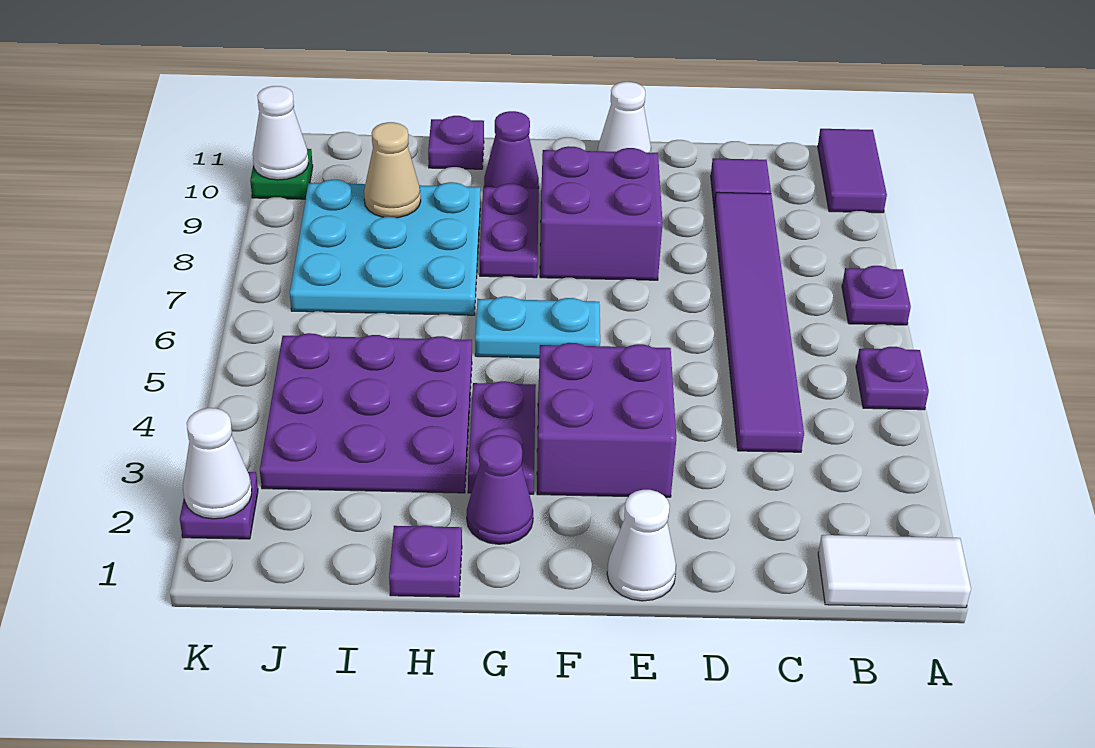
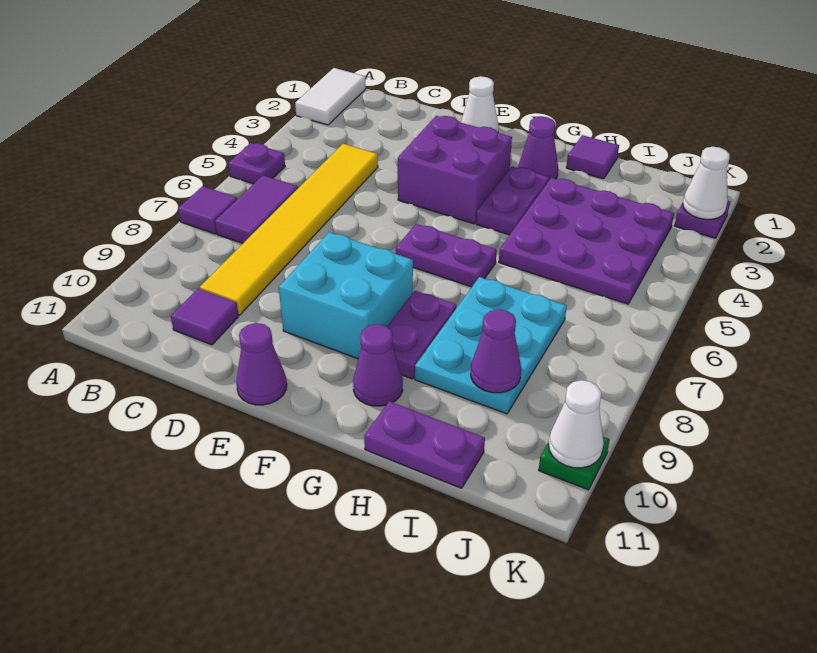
white tile A1:B1 level 1 -> white tile A1:A2 level 1
purple plate A7 level 1 -> purple tile A7 level 1
purple tile A10:A11 level 1 -> purple tile B6:B7 level 1
purple tile C4:C9 level 1 -> yellow tile C4:C9 level 1
purple brick E8:F9 level 1 -> cyan brick E8:F9 level 1
white cone E11 level 1 -> purple cone E11 level 1
cyan plate F6:G6 level 1 -> purple plate F6:G6 level 1
purple plate H1 level 1 -> purple tile H1 level 1
cyan plate H7:J9 level 1 -> cyan plate H7:I9 level 1
purple plate H11 level 1 -> purple plate H11:I11 level 1
tan cone I9 level 2 -> purple cone I9 level 2

